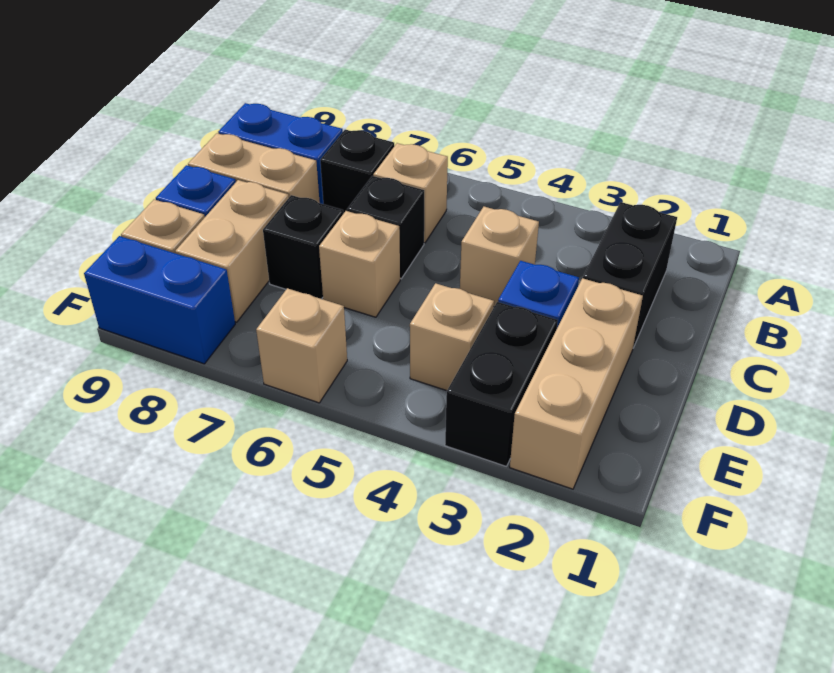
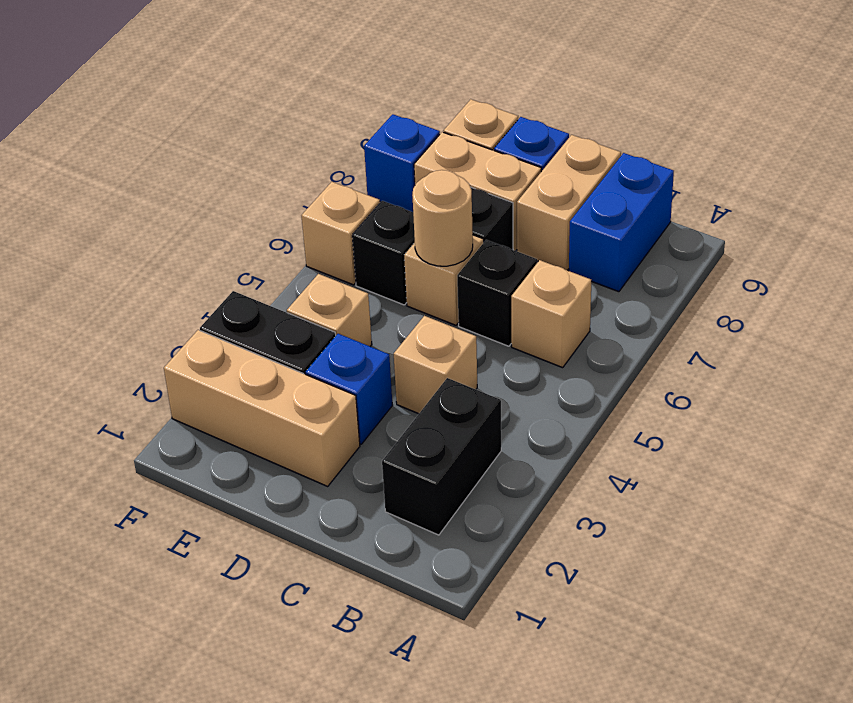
black brick B2:C2 level 1 -> black brick B2:B3 level 1
black brick B7 level 1 -> black brick E6 level 1
none -> tan round brick D6 level 2
blue brick F8:F9 level 1 -> blue brick F8 level 1

